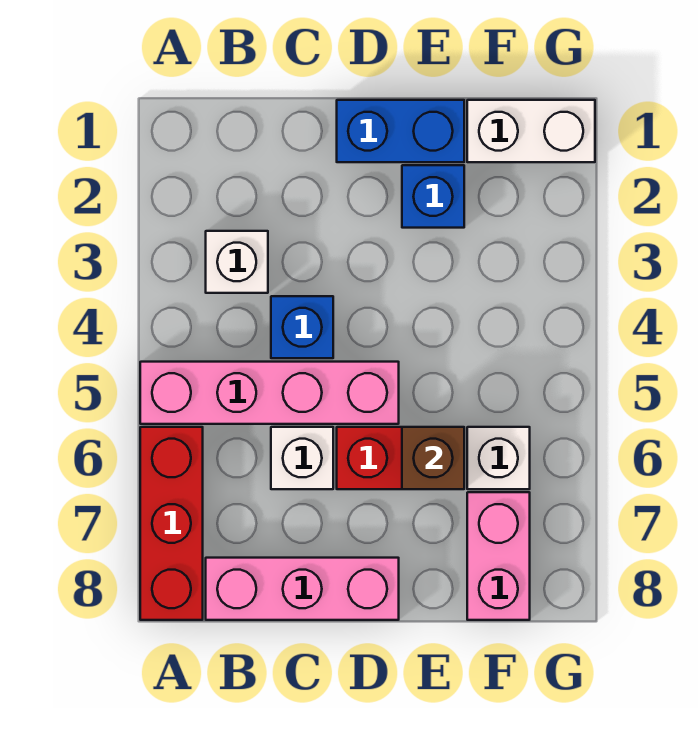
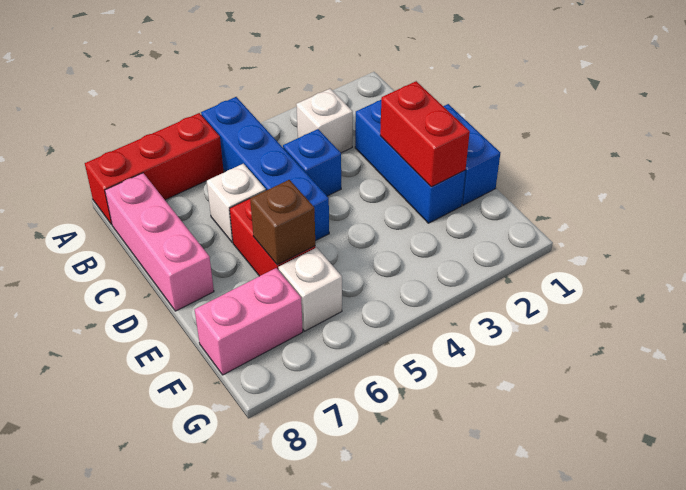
pink brick A5:D5 level 1 -> blue brick A5:D5 level 1
none -> red brick D2:E2 level 2
blue brick E2 level 1 -> blue brick C2:E2 level 1
white brick F1:G1 level 1 -> none

